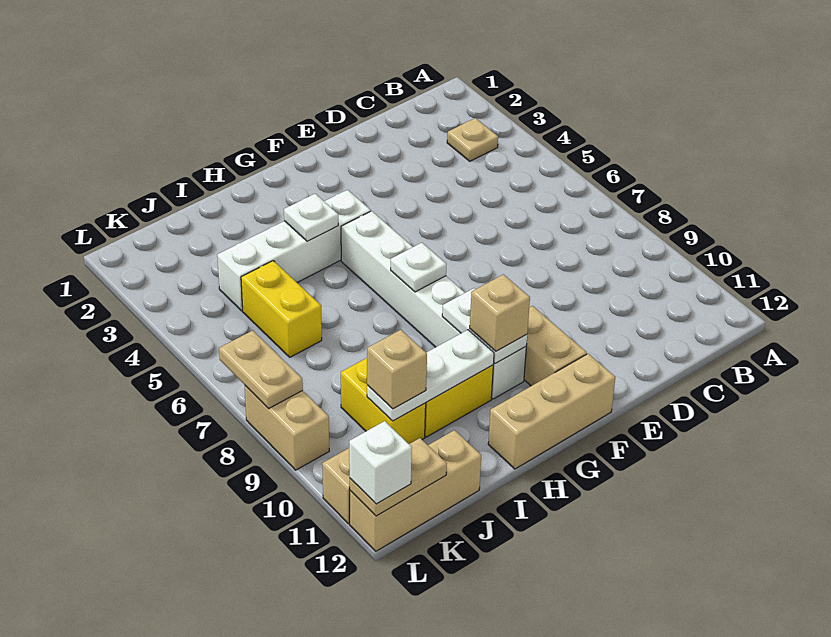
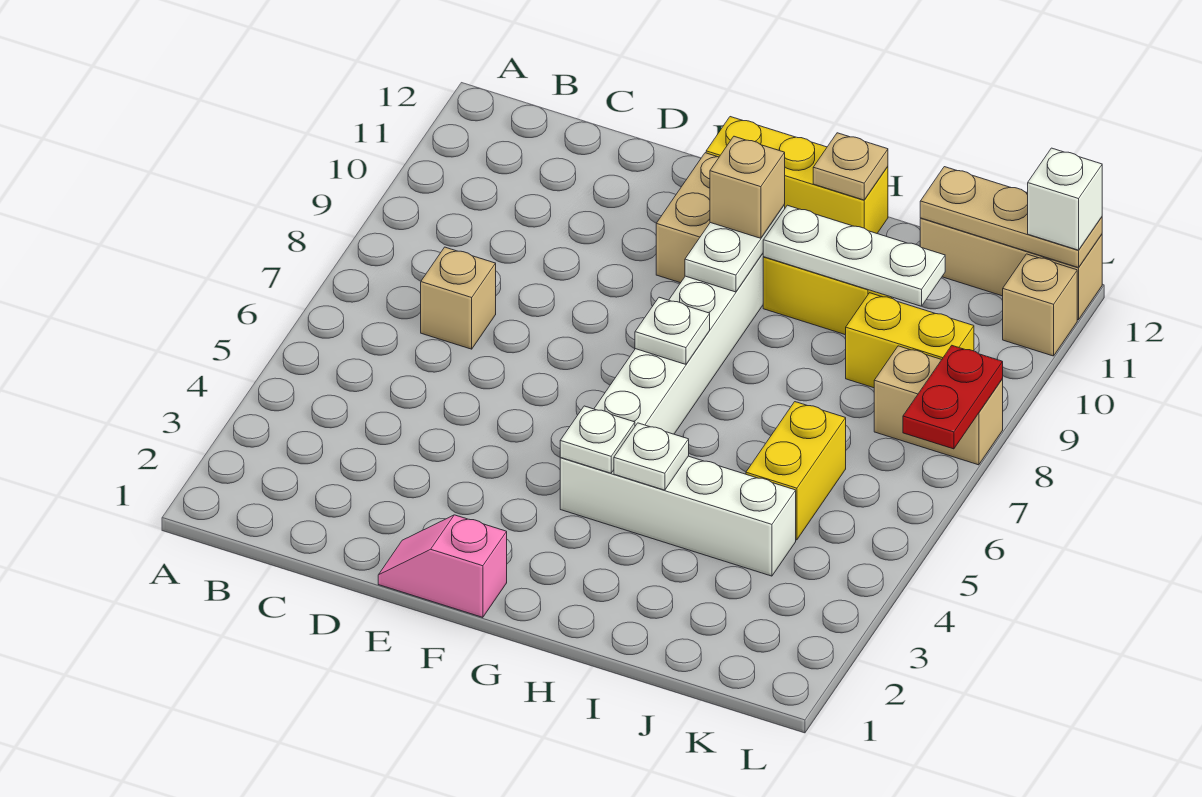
tan plate B3 level 1 -> tan plate H12 level 2
none -> pink slope E1:F1 level 1 top F
tan brick F12:H12 level 1 -> yellow brick F12:H12 level 1
none -> white plate G4 level 2
yellow brick J9:J10 level 1 -> yellow brick J9:K9 level 1
tan brick J10 level 3 -> tan brick C7 level 1
tan plate K12:L12 level 2 -> tan plate J12:L12 level 2
tan plate L7:L8 level 2 -> red plate L7:L8 level 2
tan brick L8:L9 level 1 -> tan brick K8:L8 level 1

